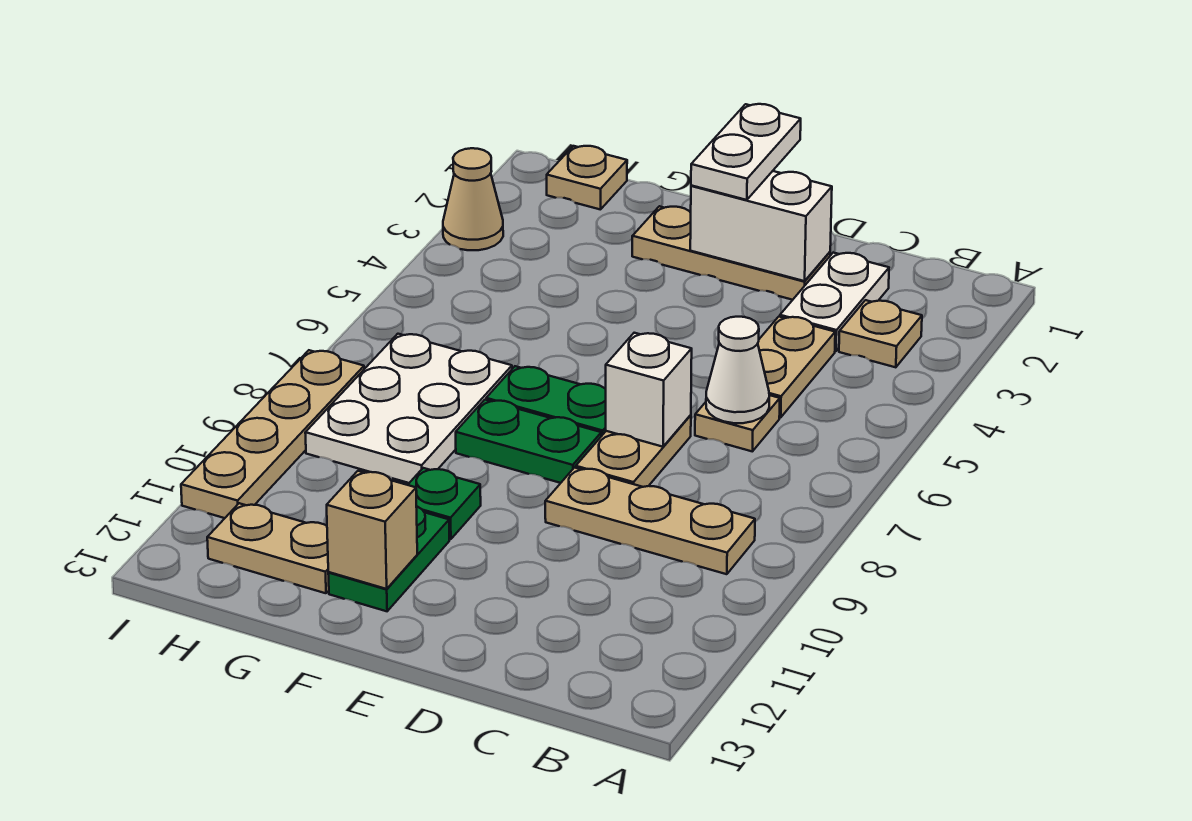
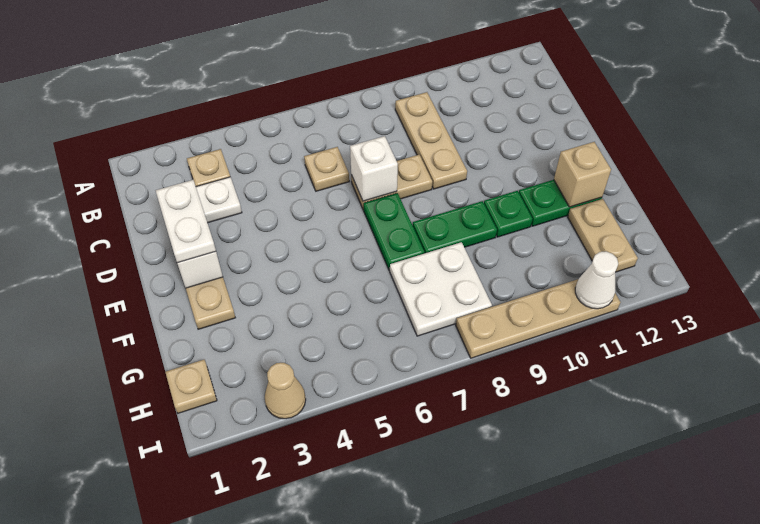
tan plate C4:C5 level 1 -> none
white cone C6 level 2 -> white cone I11 level 2
white plate E1:E2 level 3 -> white plate D2:E2 level 3
green plate E8:F8 level 1 -> green plate F8:F9 level 1
white plate G7:H9 level 1 -> white plate G7:H8 level 1

